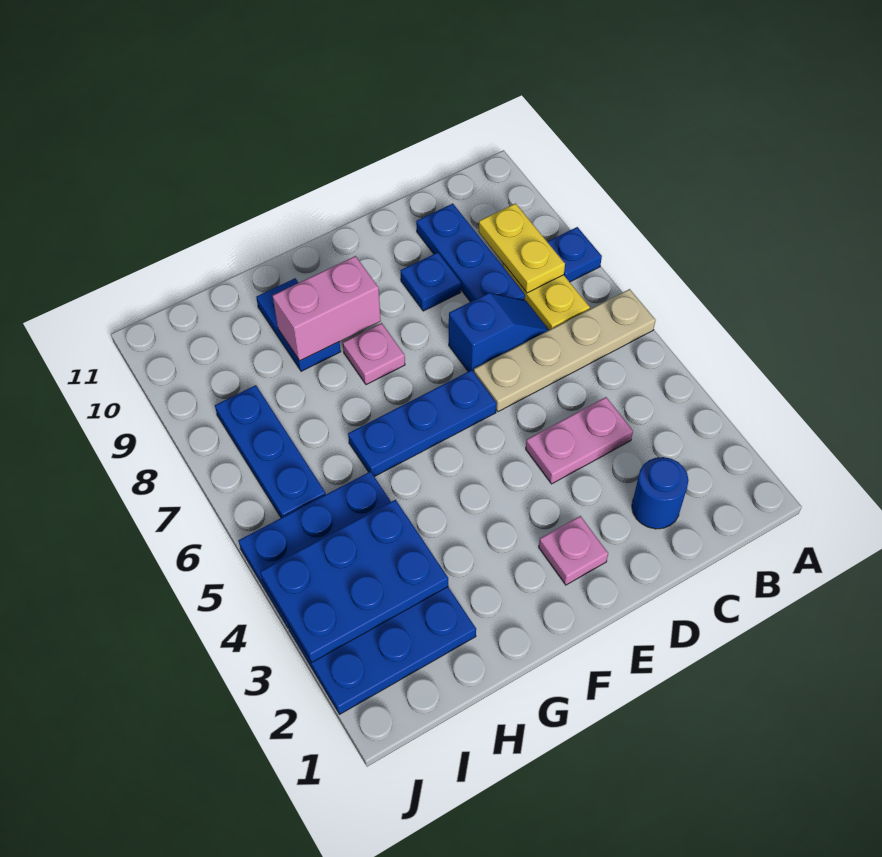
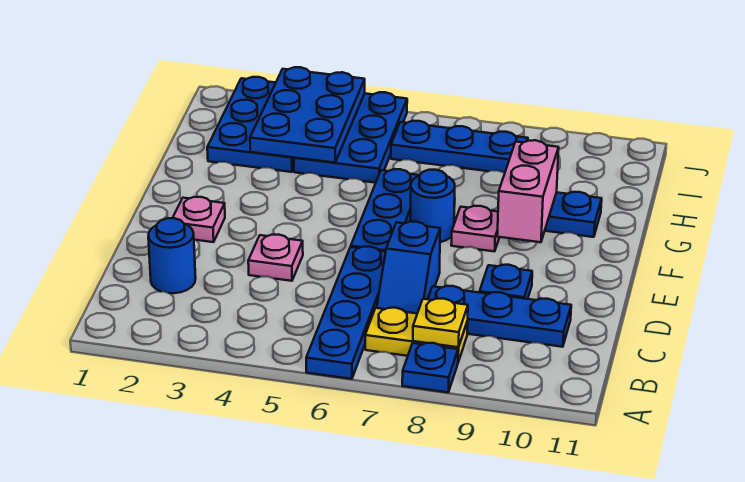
tan plate A6:D6 level 1 -> blue plate A6:D6 level 1
yellow plate B8:B9 level 2 -> yellow plate B8 level 2
pink plate C4:D4 level 1 -> pink plate D4 level 1
none -> blue round brick F7 level 1

